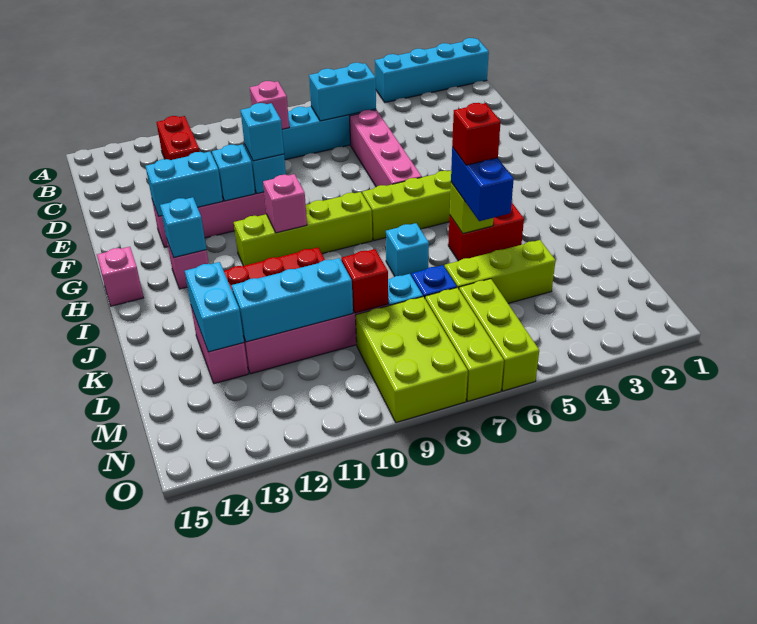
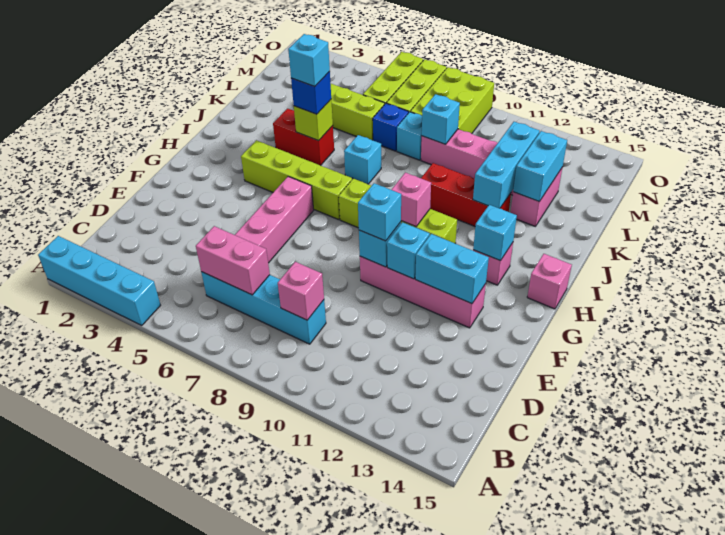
red brick B12:C12 level 1 -> none
cyan brick C6:C7 level 2 -> pink brick C6:C7 level 2
blue brick J5:K5 level 3 -> blue brick J5 level 3
red brick J5 level 4 -> cyan brick J5 level 4
red brick L9 level 2 -> cyan brick L9 level 2
cyan brick L10:L12 level 2 -> cyan brick J12:L12 level 2

